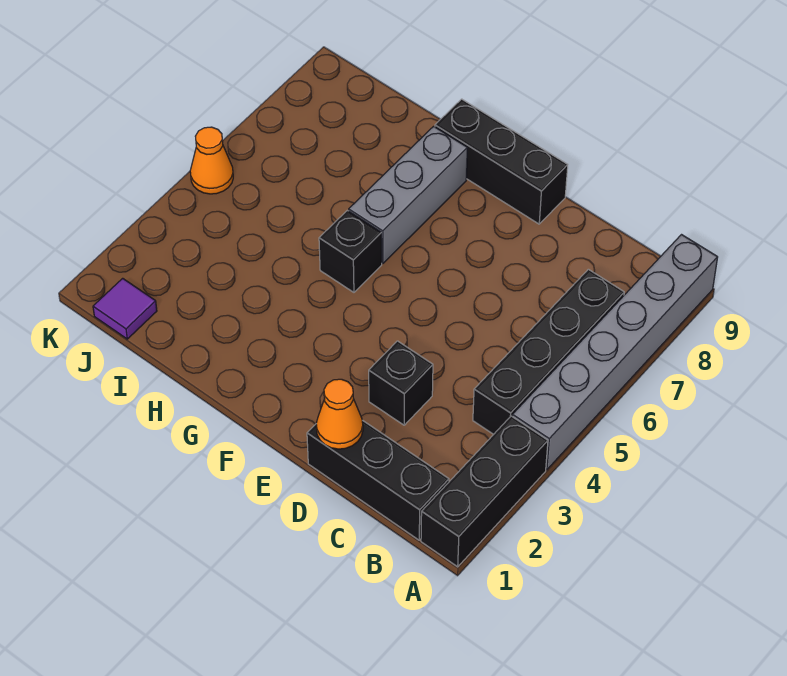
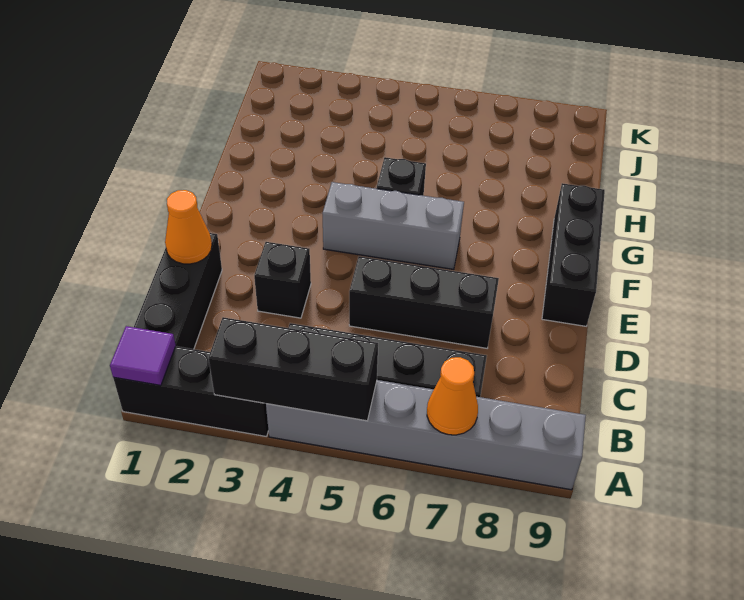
none -> black brick A3:A5 level 2
none -> black brick D5:D7 level 1
grey brick G6:G8 level 1 -> grey brick F4:F6 level 1
purple tile J1 level 1 -> purple tile A1 level 2
orange cone K5 level 1 -> orange cone A7 level 2

